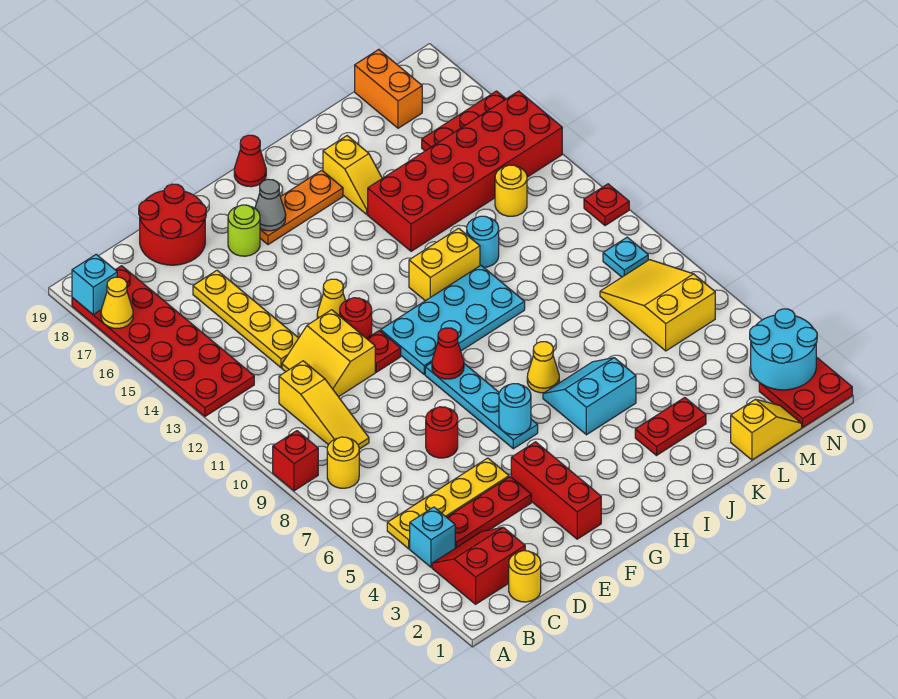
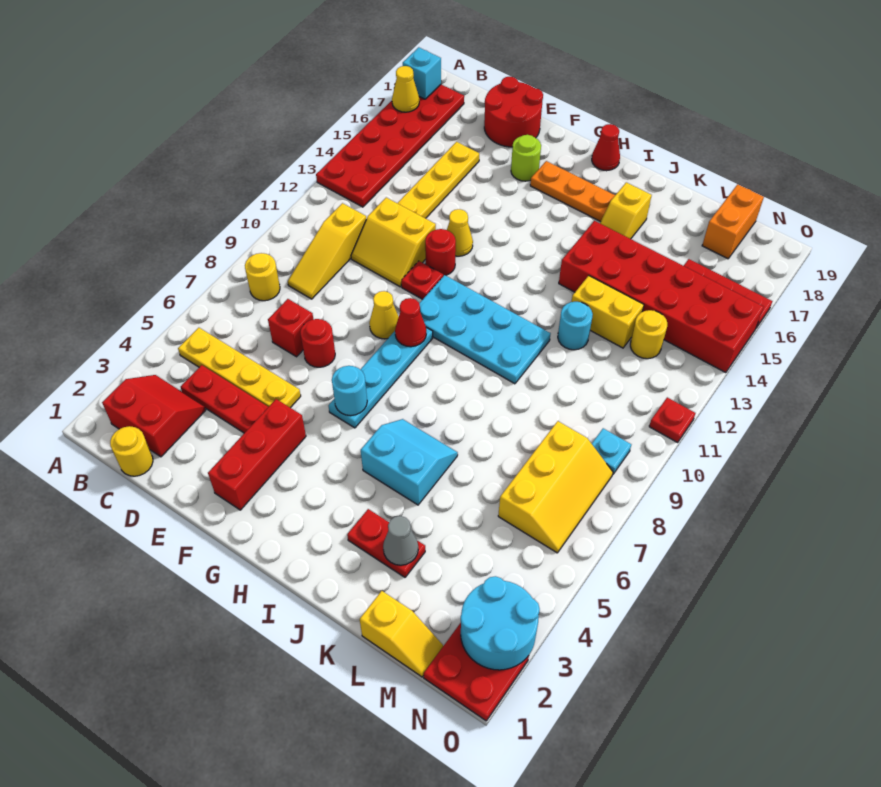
red brick A9 level 1 -> red brick D7 level 1
cyan brick B4 level 1 -> none
yellow slope D11:E12 level 1 top E -> yellow slope D11:E12 level 1 top 12
grey cone G17 level 2 -> grey cone K3 level 2
yellow cone I7 level 1 -> yellow cone F9 level 1
yellow brick I12:J12 level 1 -> yellow brick K13:L13 level 1
yellow slope M6:N8 level 1 top 6 -> yellow slope M6:N8 level 1 top M

